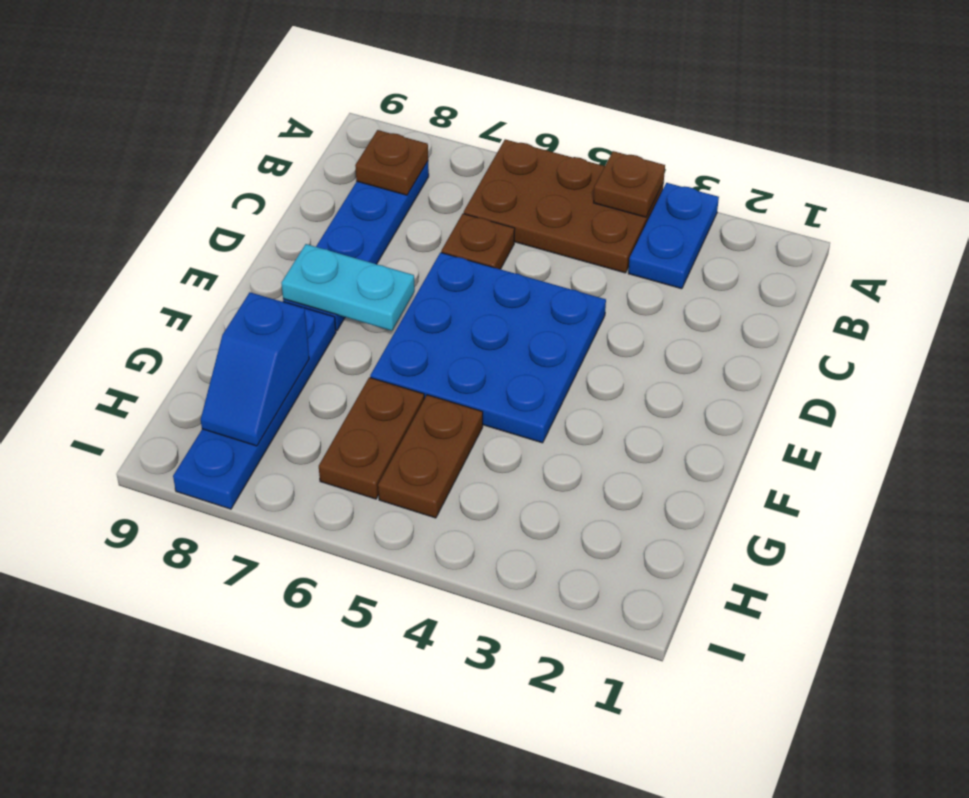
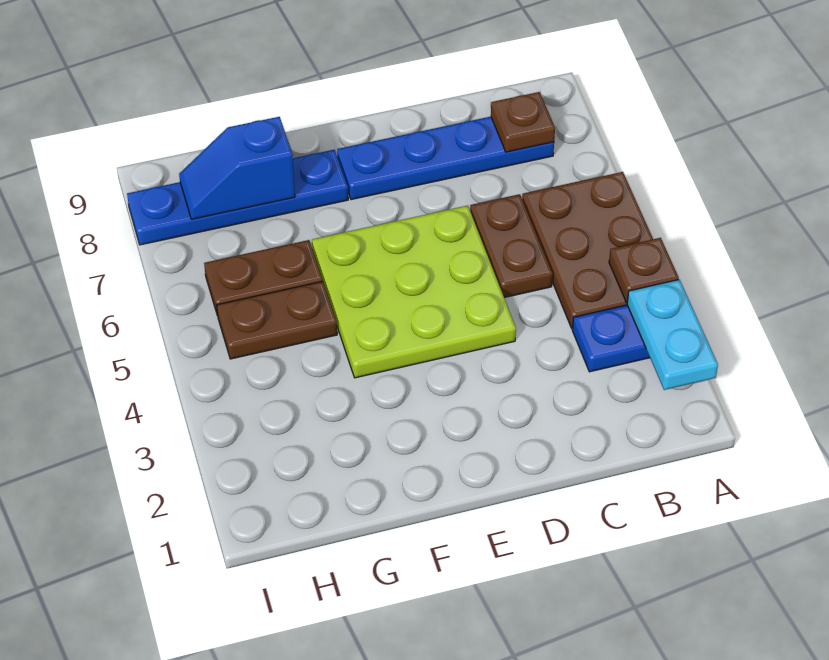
brown plate C6 level 1 -> brown plate C5:C6 level 1
blue plate D4:F6 level 1 -> lime plate D4:F6 level 1
cyan plate E7:E8 level 2 -> cyan plate A2:A3 level 2

